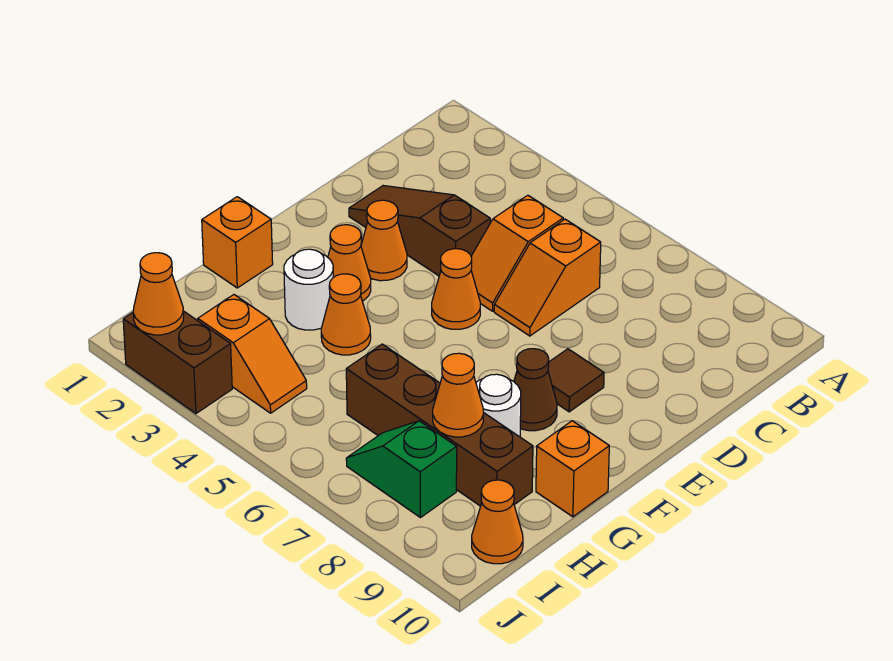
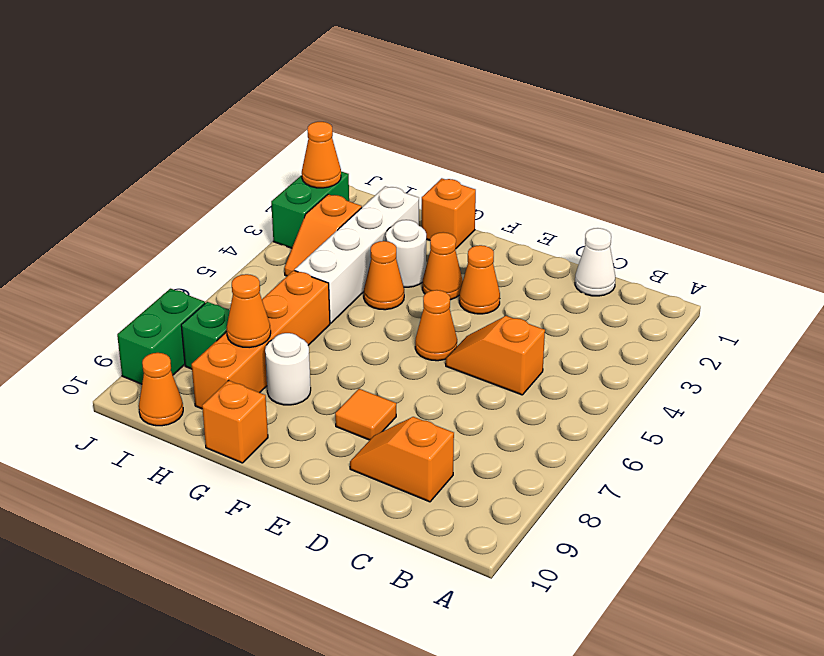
none -> white cone C1 level 1
orange slope C6:D6 level 1 top C -> orange slope C9:D9 level 1 top C
brown slope D2:D4 level 1 top 4 -> none
brown tile E8 level 1 -> orange tile E8 level 1
brown cone F8 level 1 -> none
none -> white brick H2:H5 level 1
brown brick H6:H9 level 1 -> orange brick H6:H9 level 1
brown brick J2:J3 level 1 -> green brick J2:J3 level 1
none -> green brick J8:J9 level 1

